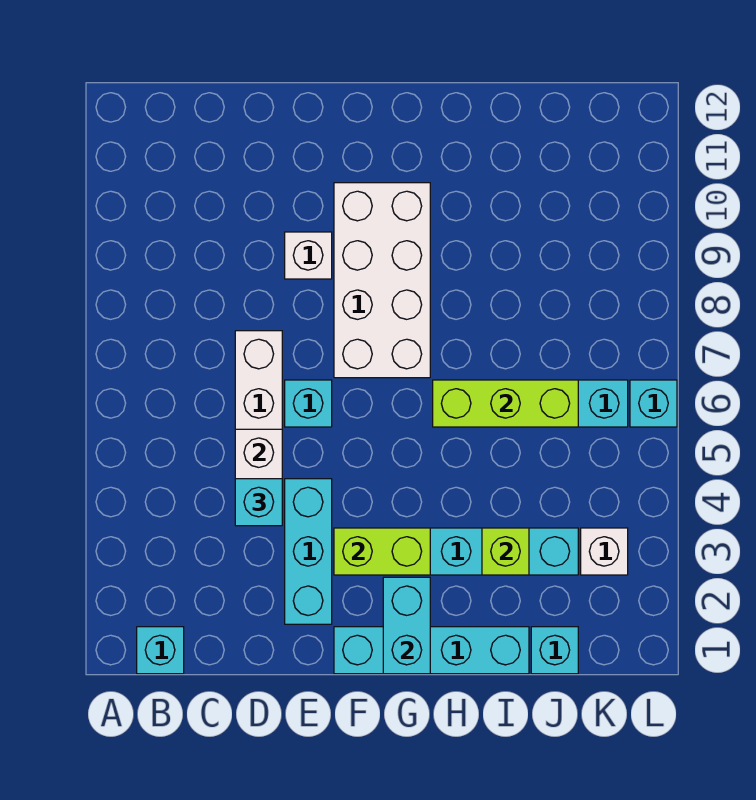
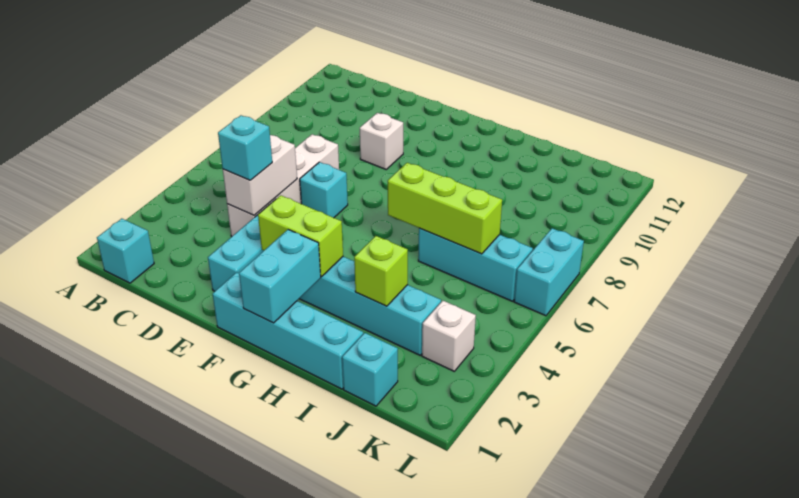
white brick F7:G10 level 1 -> none
cyan brick L6 level 1 -> cyan brick L6:L7 level 1

